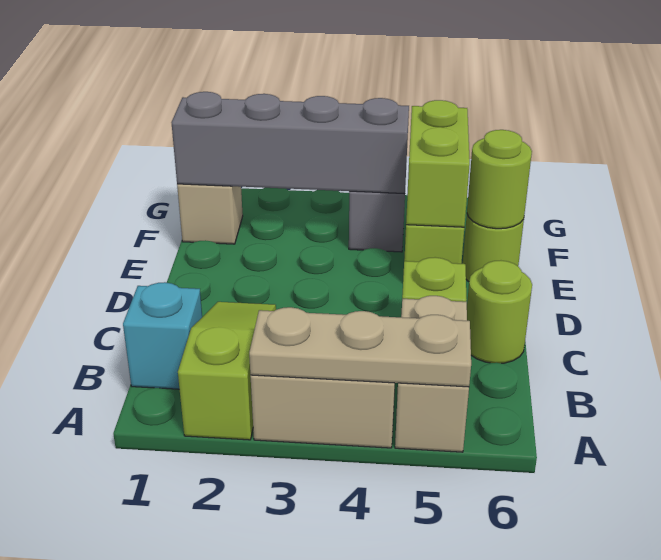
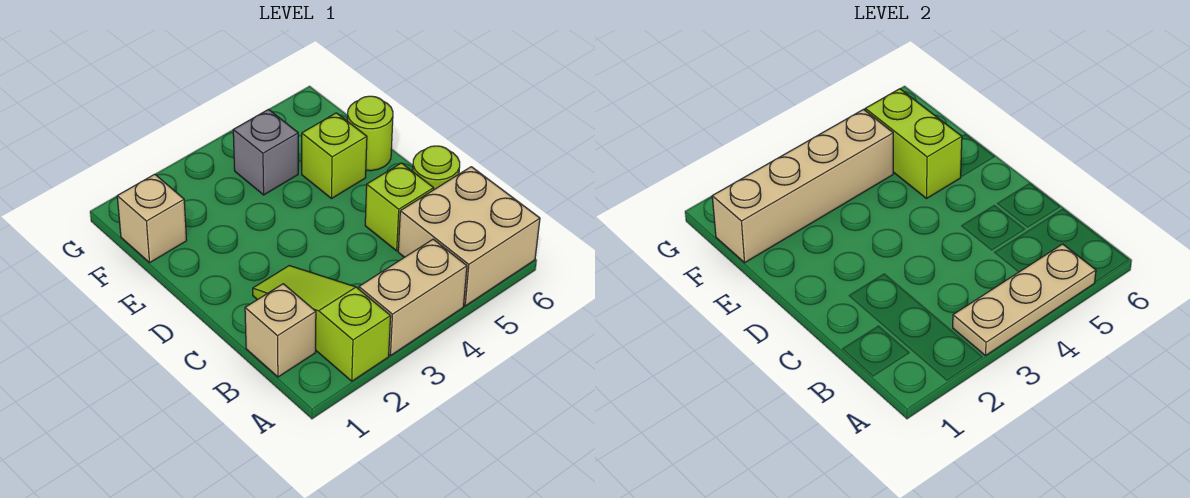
tan brick A5:B5 level 1 -> tan brick A5:B6 level 1
cyan brick B1 level 1 -> tan brick B1 level 1
lime round brick E6 level 2 -> none
grey brick F1:F4 level 2 -> tan brick F1:F4 level 2

